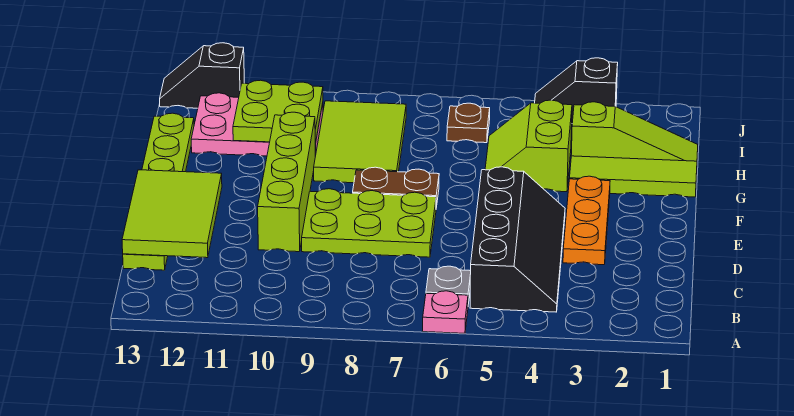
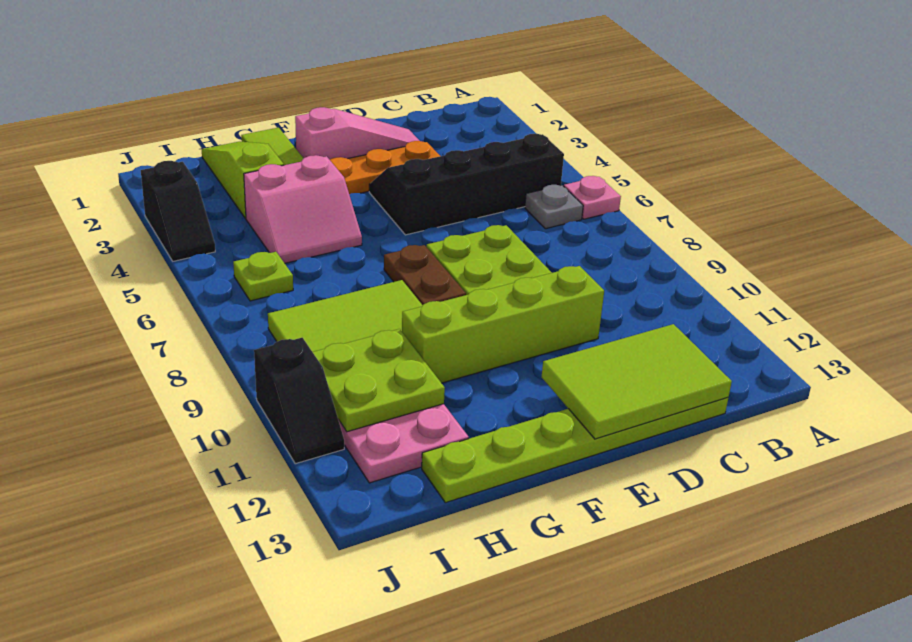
none -> pink slope D2:F2 level 1 top F
lime slope G4:H5 level 1 top 4 -> pink slope G4:H5 level 1 top 4
brown plate I6 level 1 -> lime plate I6 level 1
black slope J12:J13 level 1 top 12 -> black slope J10:J11 level 1 top 10

